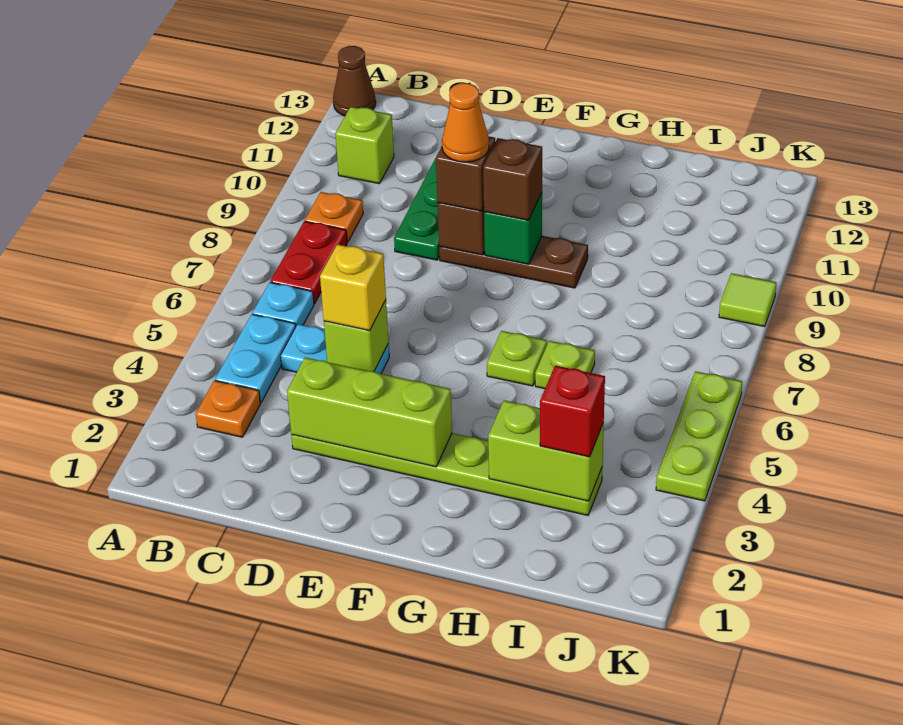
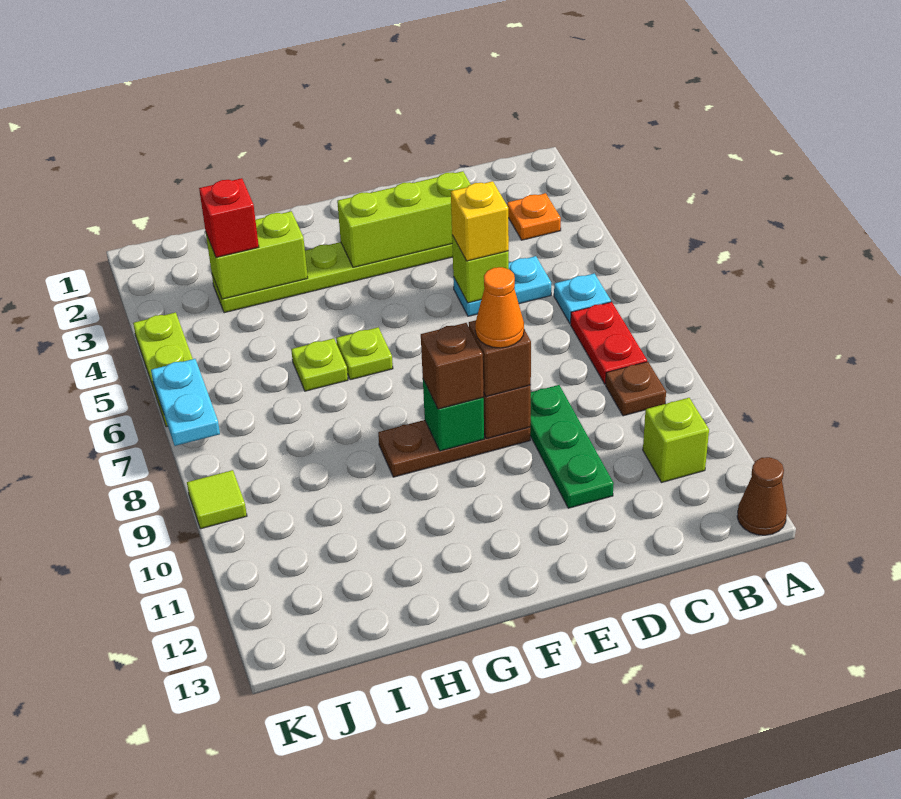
cyan plate B4:B5 level 1 -> cyan plate K6:K7 level 2
orange plate B9 level 1 -> brown plate B9 level 1

